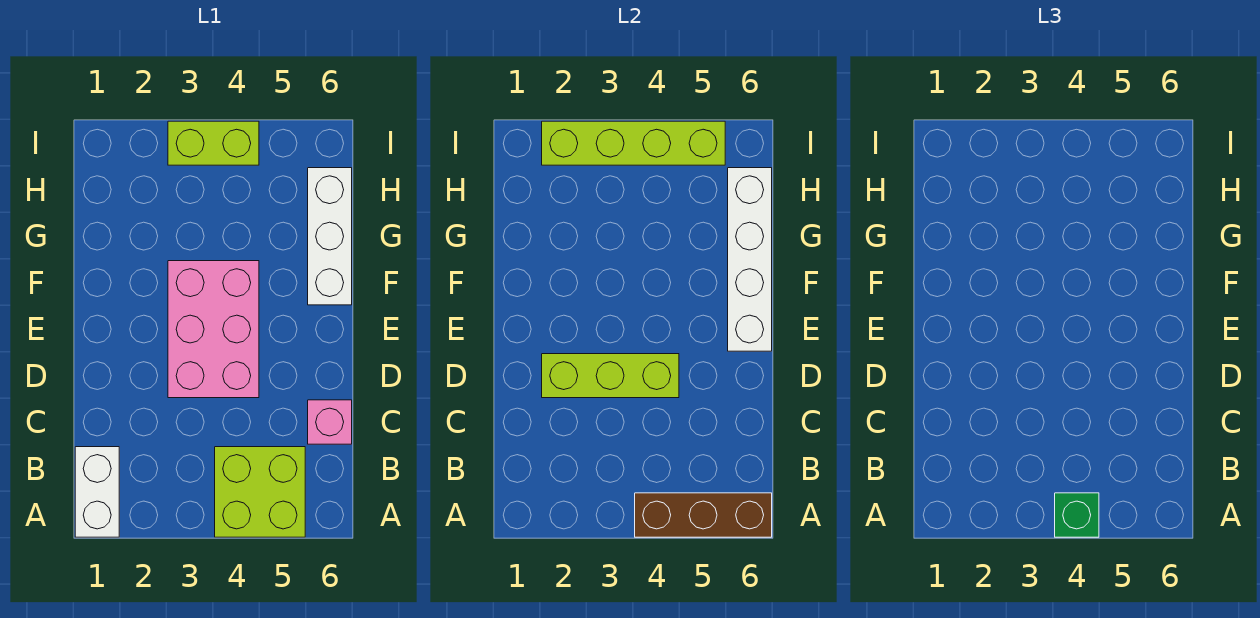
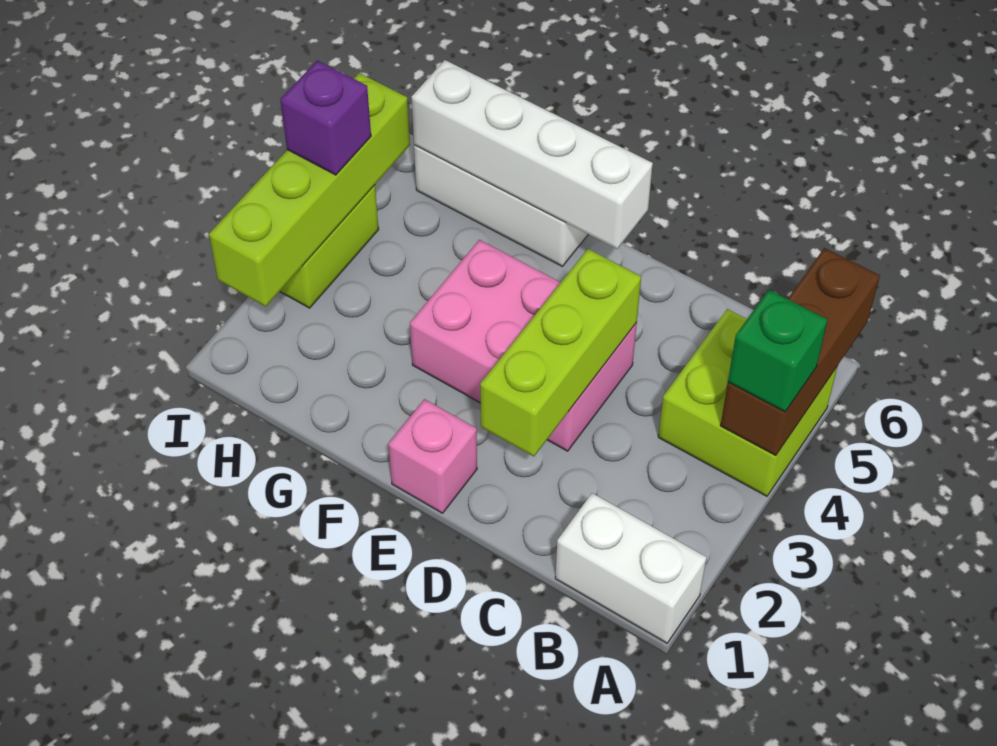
pink brick C6 level 1 -> pink brick E1 level 1
none -> purple brick I4 level 3

